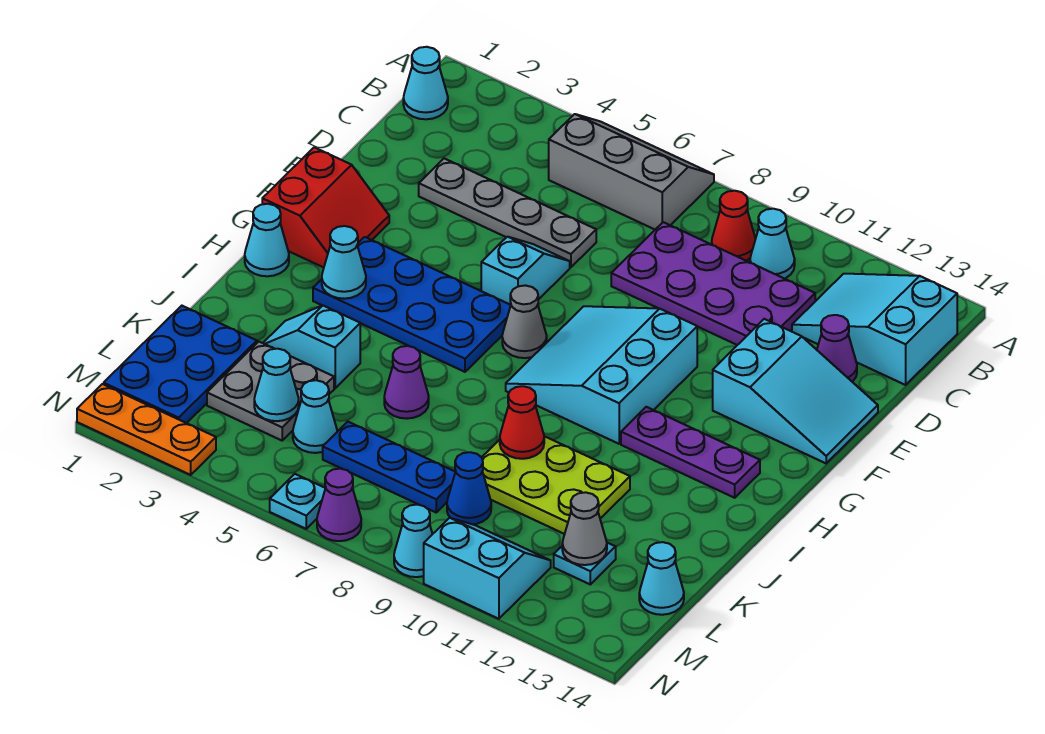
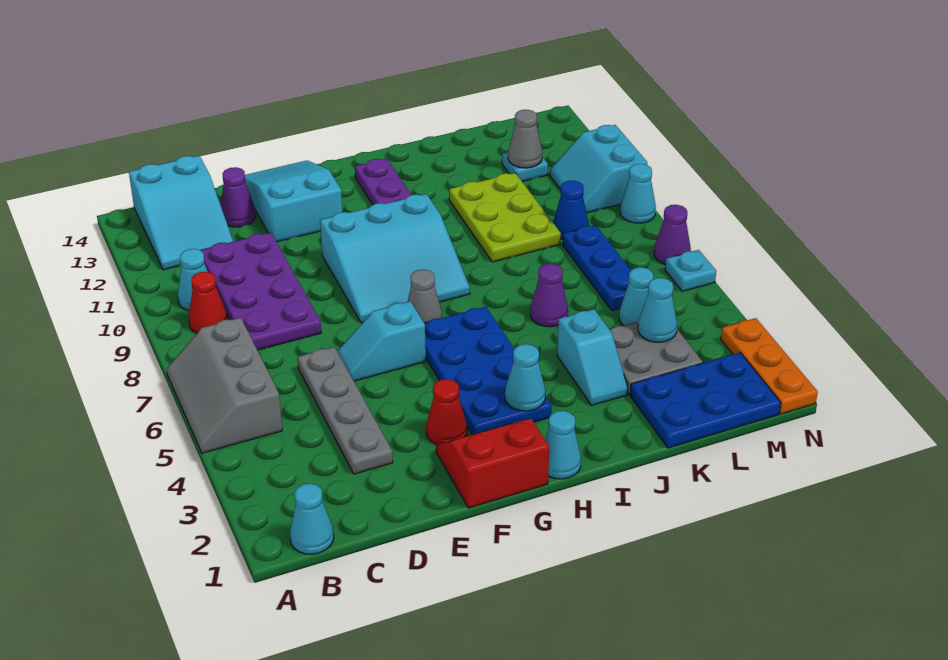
red cone J9 level 2 -> red cone F3 level 1
cyan cone L14 level 1 -> none

